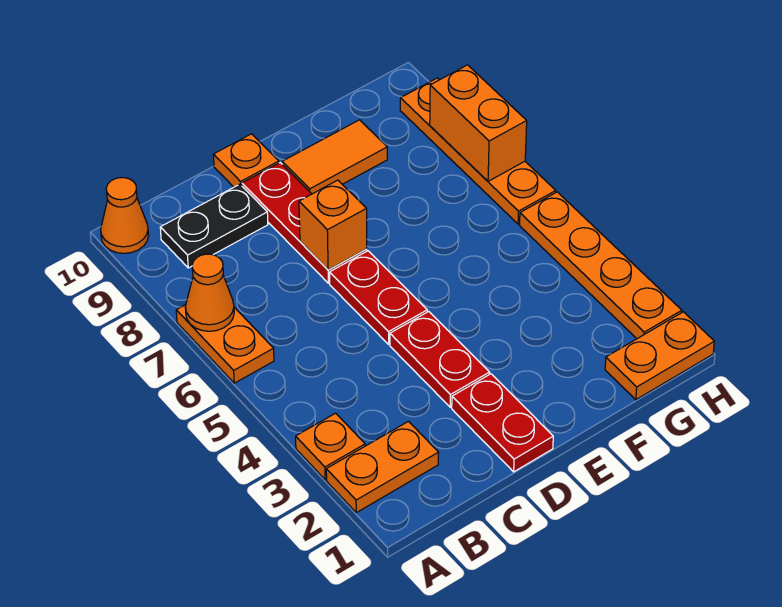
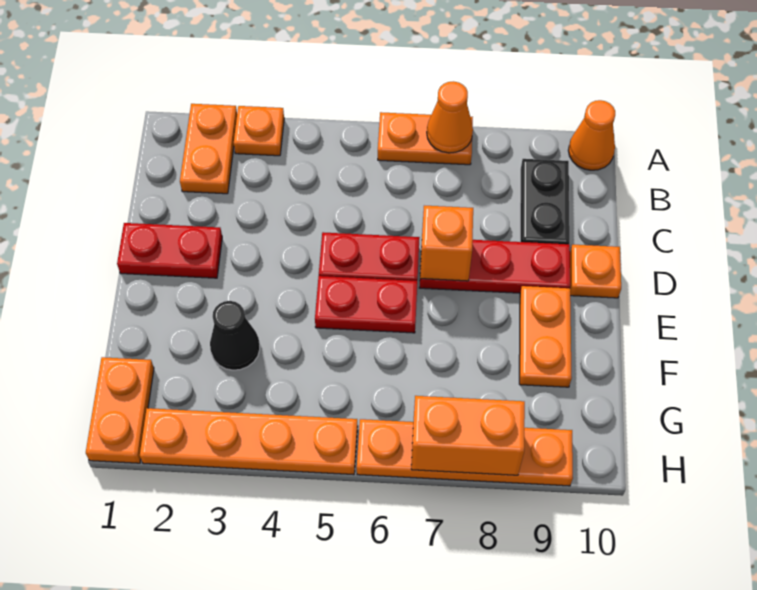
red plate D3:D4 level 1 -> red plate E5:E6 level 1
orange tile E9:F9 level 1 -> orange plate E9:F9 level 1
none -> black cone F3 level 1

